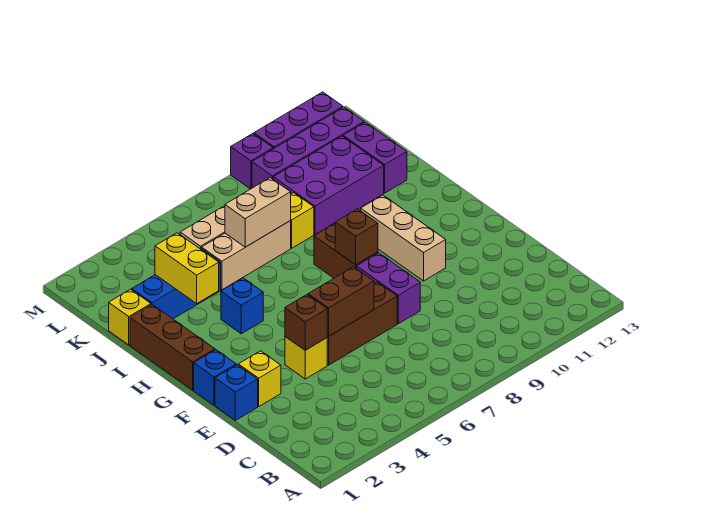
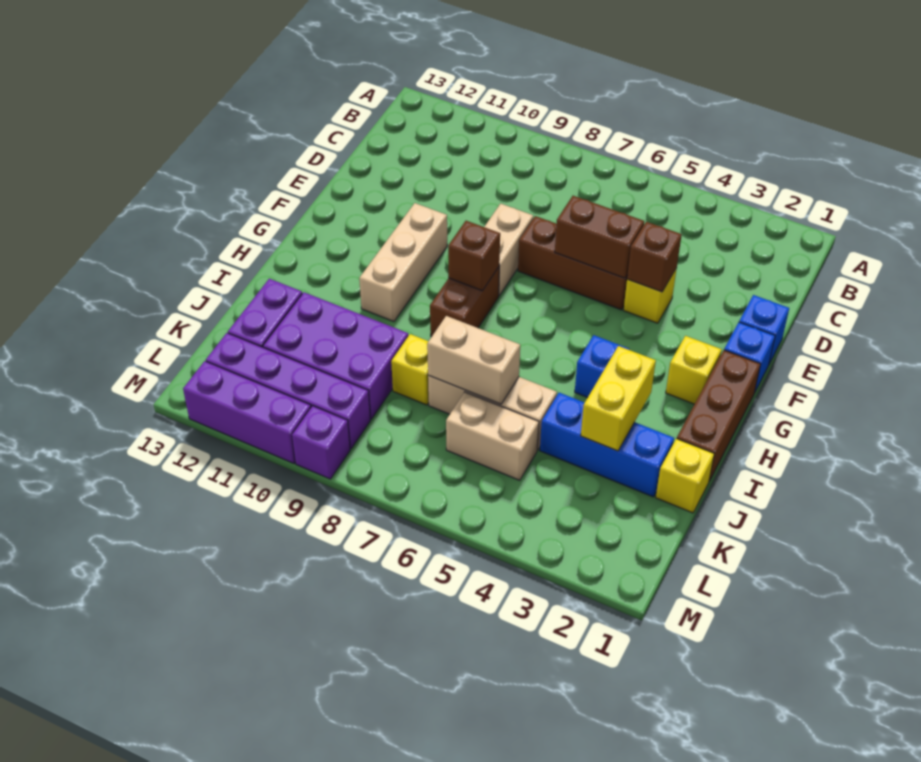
yellow brick E2 level 1 -> yellow brick G2 level 1
purple brick E8:F8 level 1 -> tan brick E8:F8 level 1

